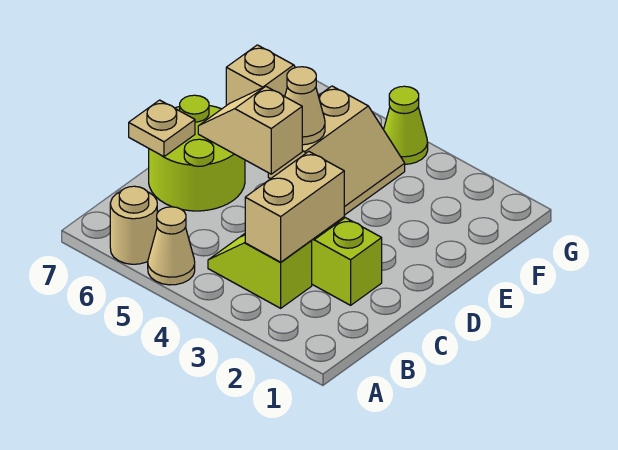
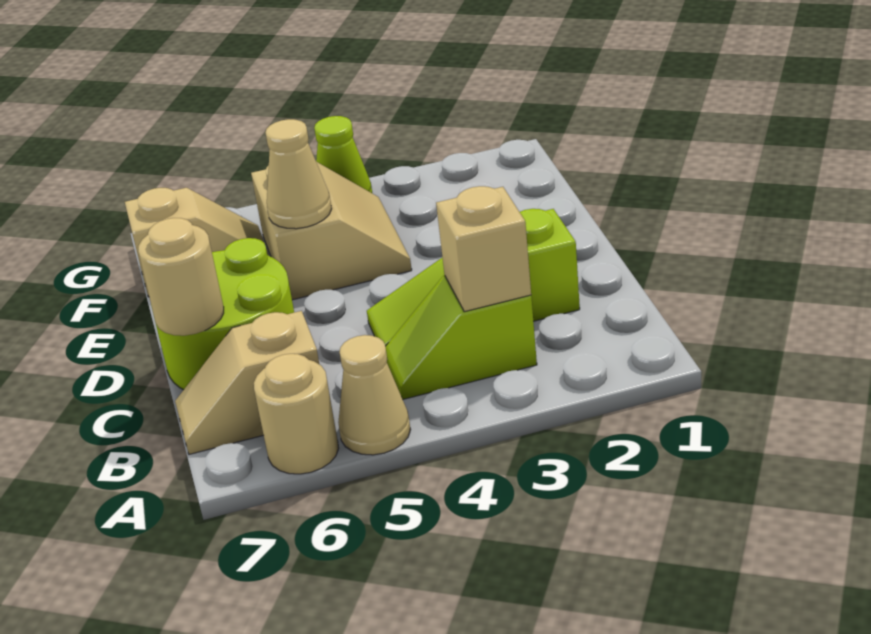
tan brick B3:C3 level 2 -> tan brick B3 level 2
tan plate C7 level 2 -> tan round brick C7 level 2
tan slope D5:D6 level 2 top 5 -> tan slope B6:B7 level 1 top 6

